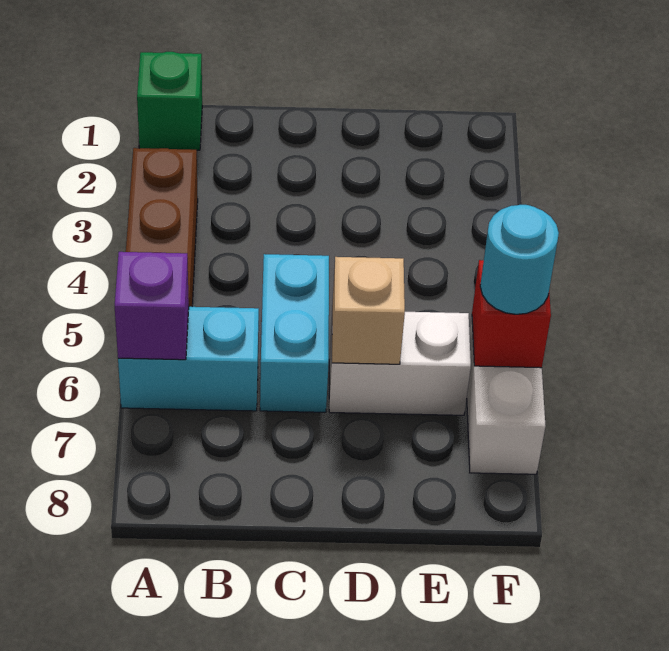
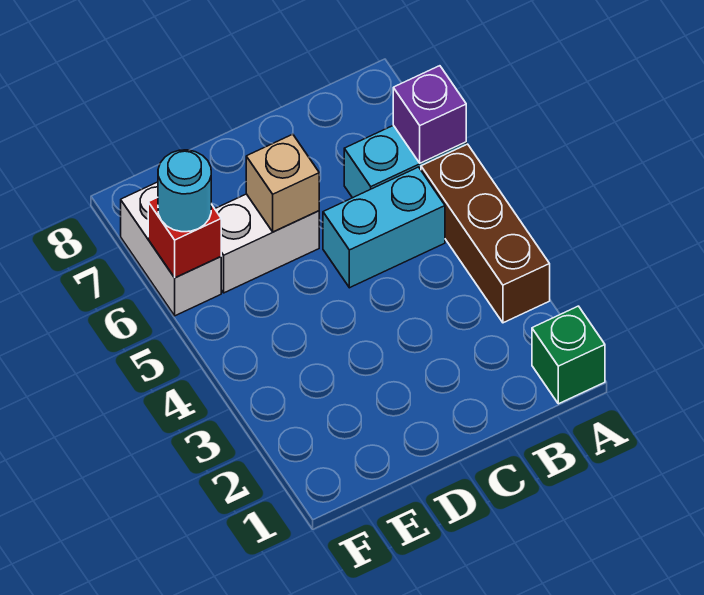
cyan brick C5:C6 level 1 -> cyan brick B5:C5 level 1

